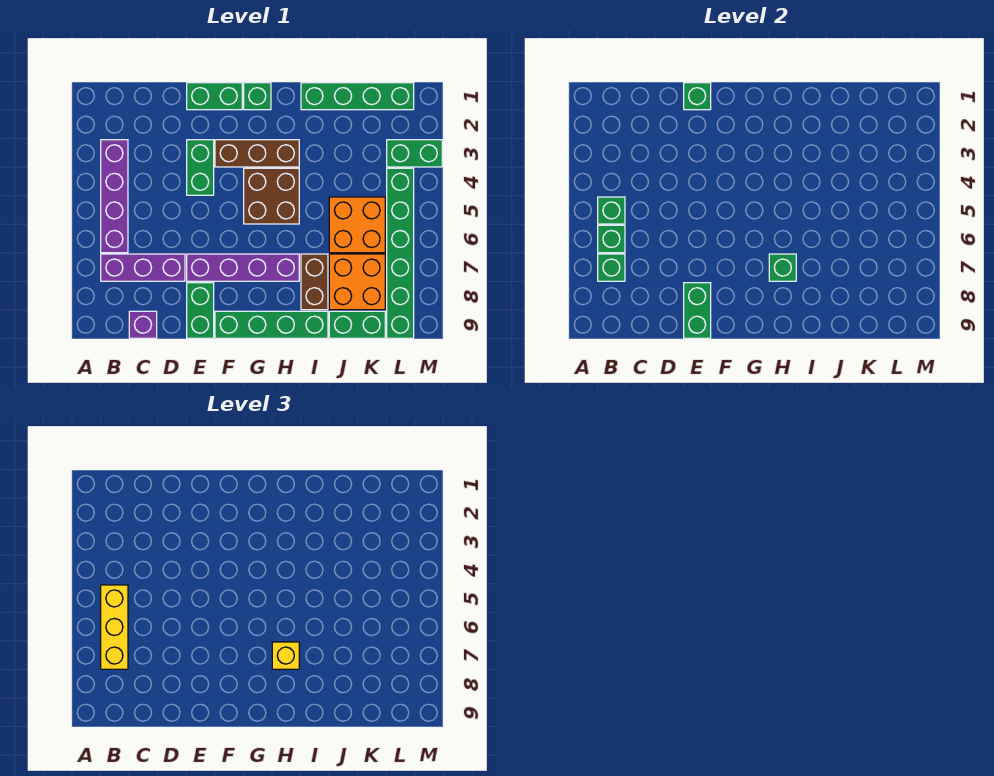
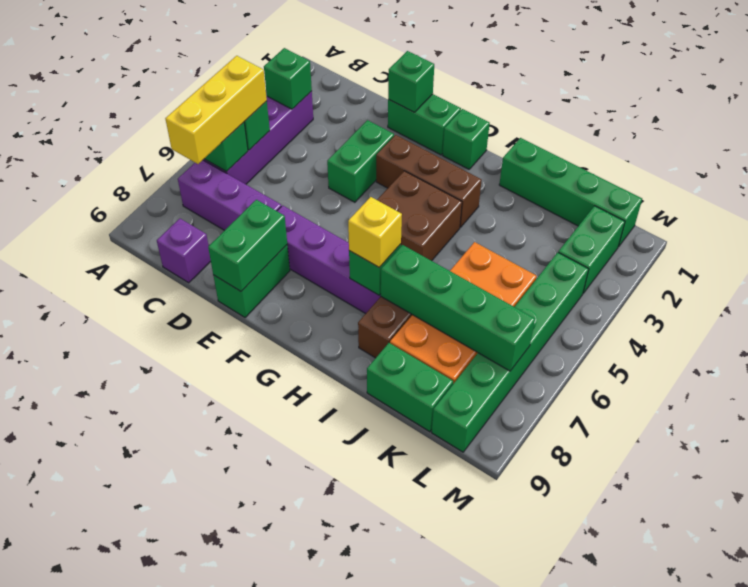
green brick B7 level 2 -> green brick B3 level 2
green brick F9:I9 level 1 -> green brick I7:L7 level 2
green brick L3:M3 level 1 -> green brick L2:L3 level 1

